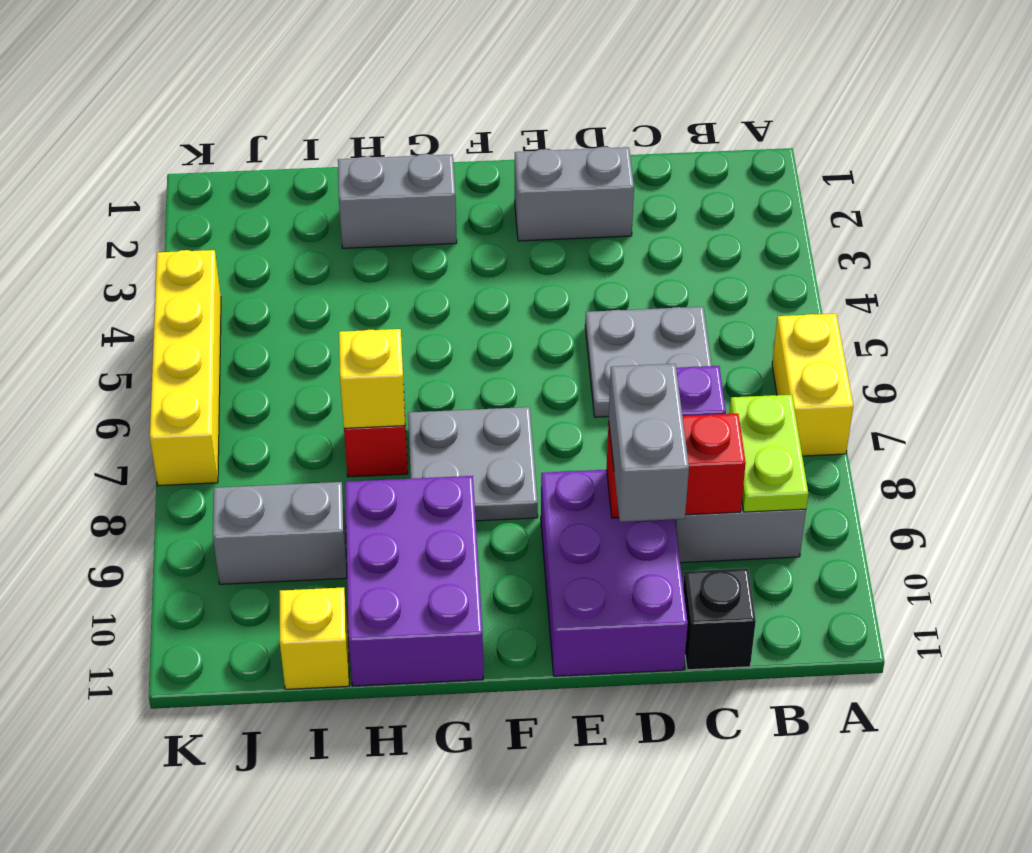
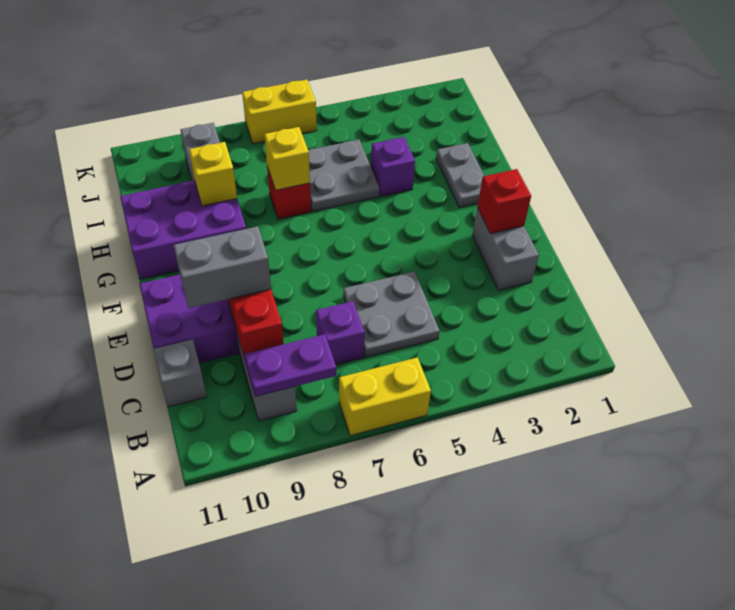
lime plate B8:B9 level 2 -> purple plate B8:B9 level 2
black brick C11 level 1 -> grey brick C11 level 1
none -> red brick E2 level 2
grey plate F7:G8 level 1 -> grey plate H5:I6 level 1
grey brick G2:H2 level 1 -> grey plate G2:H2 level 1
none -> purple brick H4 level 1
yellow brick I11 level 1 -> yellow brick H9 level 2
yellow brick K4:K7 level 1 -> yellow brick K6:K7 level 1

